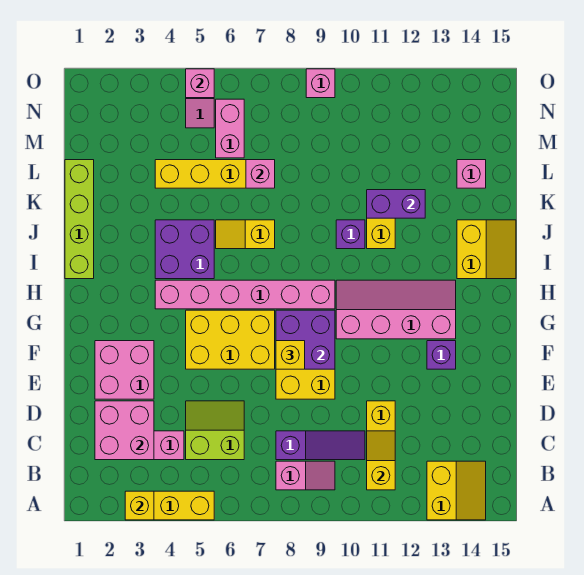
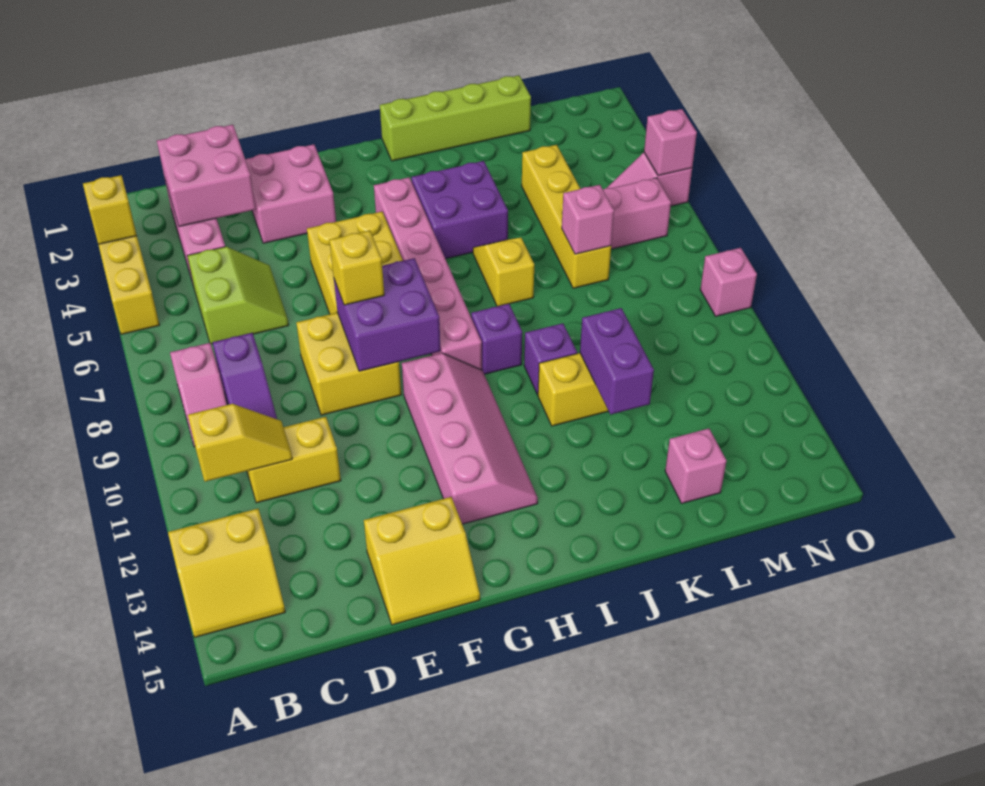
purple brick F13 level 1 -> purple brick I9 level 1
yellow slope I14:J15 level 1 top 14 -> yellow slope E14:F15 level 1 top 14

